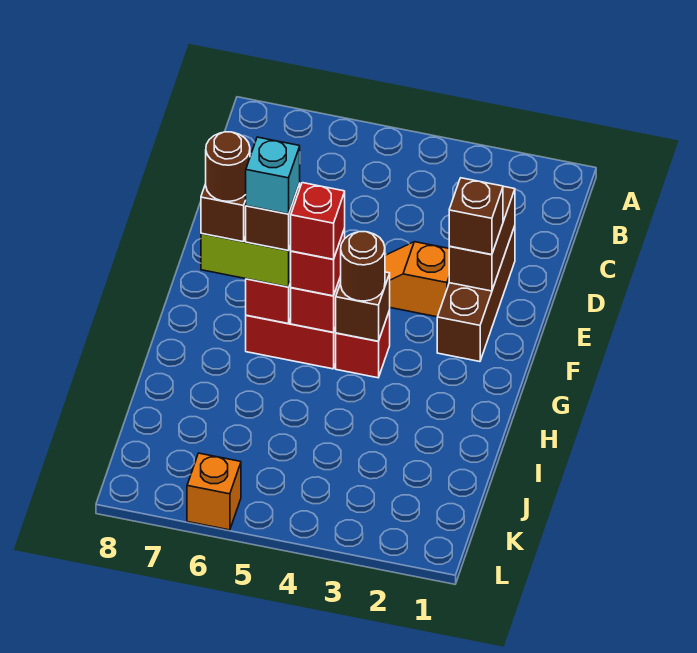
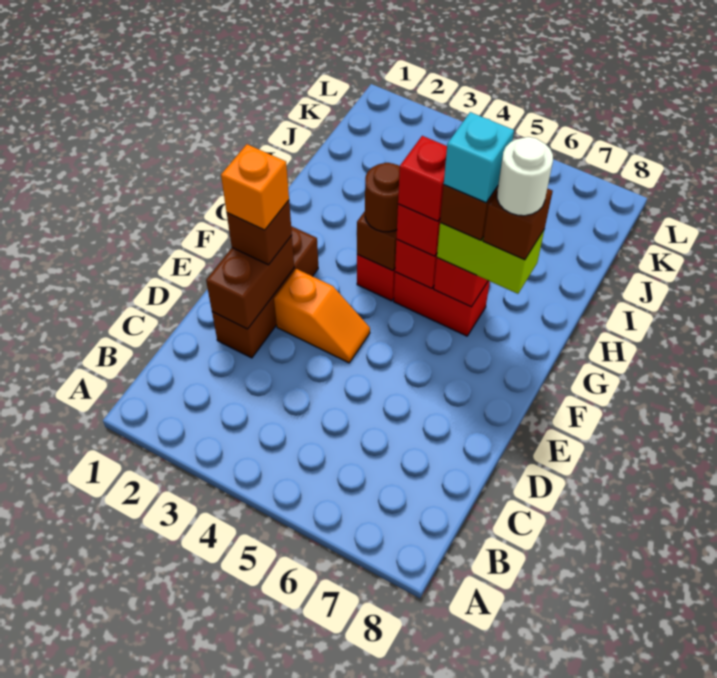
brown round brick G7 level 5 -> white round brick G7 level 5
orange brick L6 level 1 -> orange brick E2 level 4

